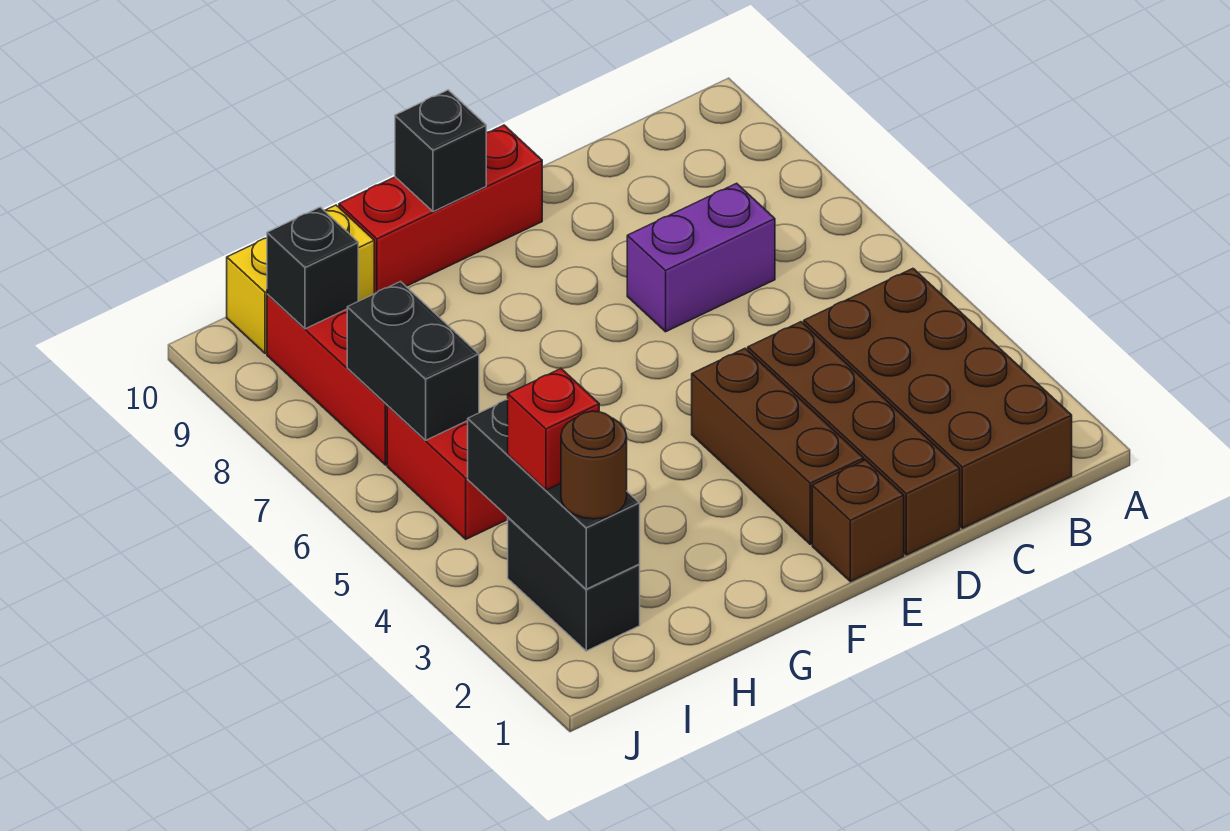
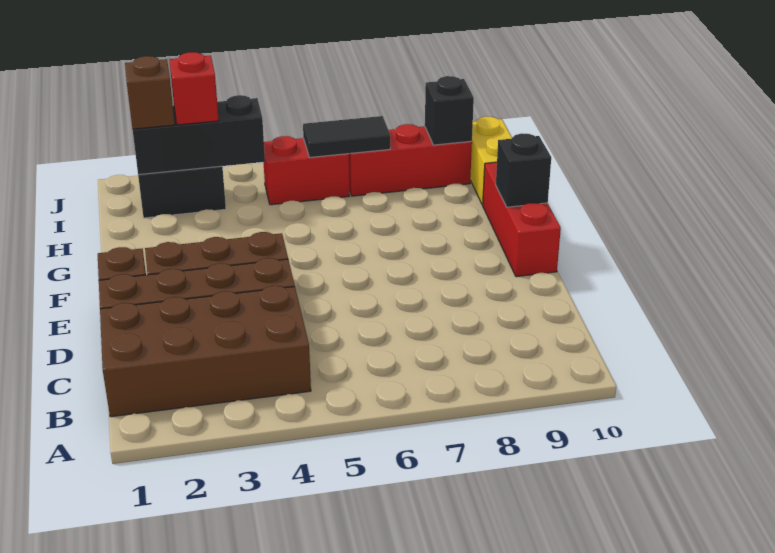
purple brick C7:D7 level 1 -> none
brown round brick I2 level 3 -> brown brick I2 level 3
black brick I6:I7 level 2 -> black tile I6:I7 level 2

